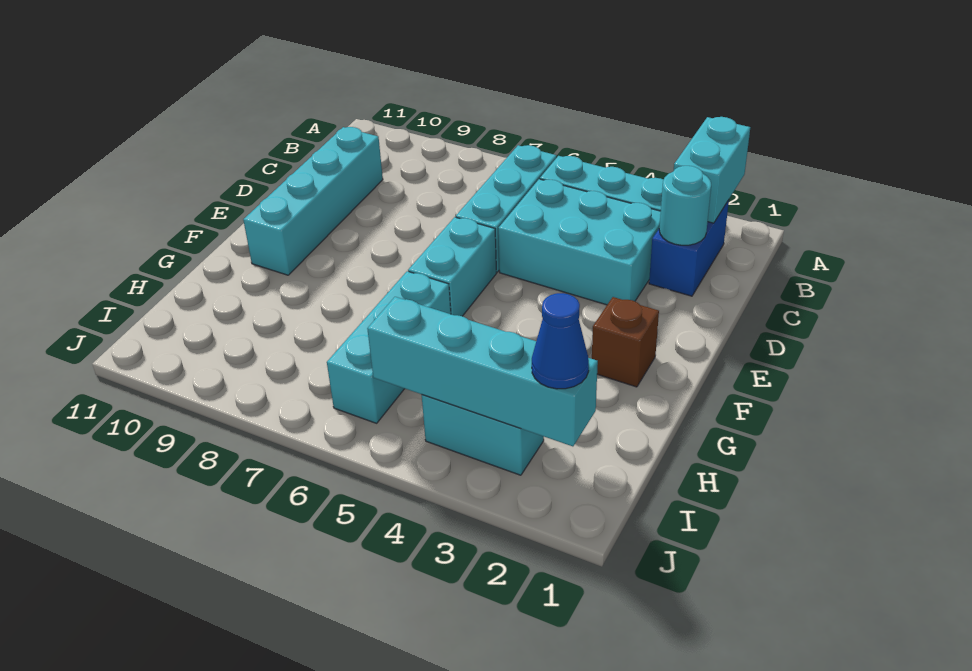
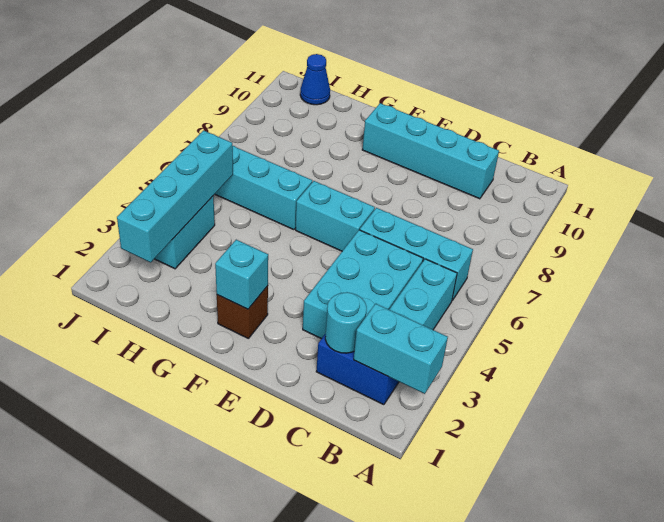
none -> cyan brick F2 level 2
blue cone I2 level 3 -> blue cone I11 level 1

